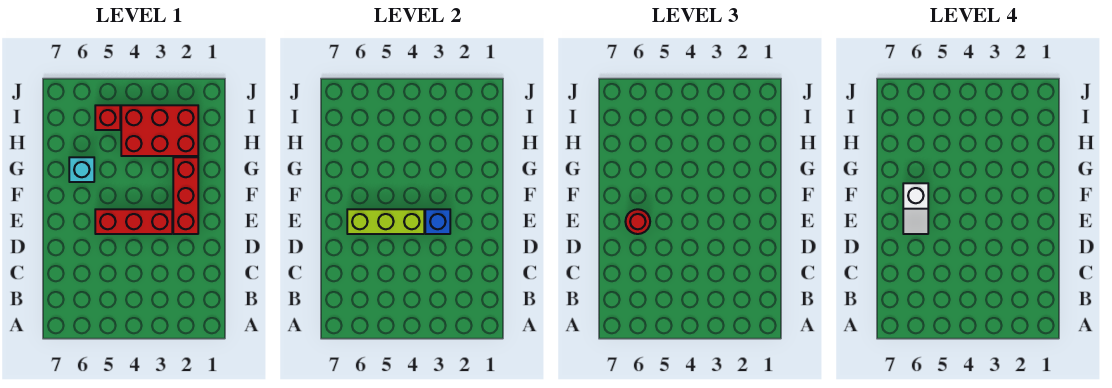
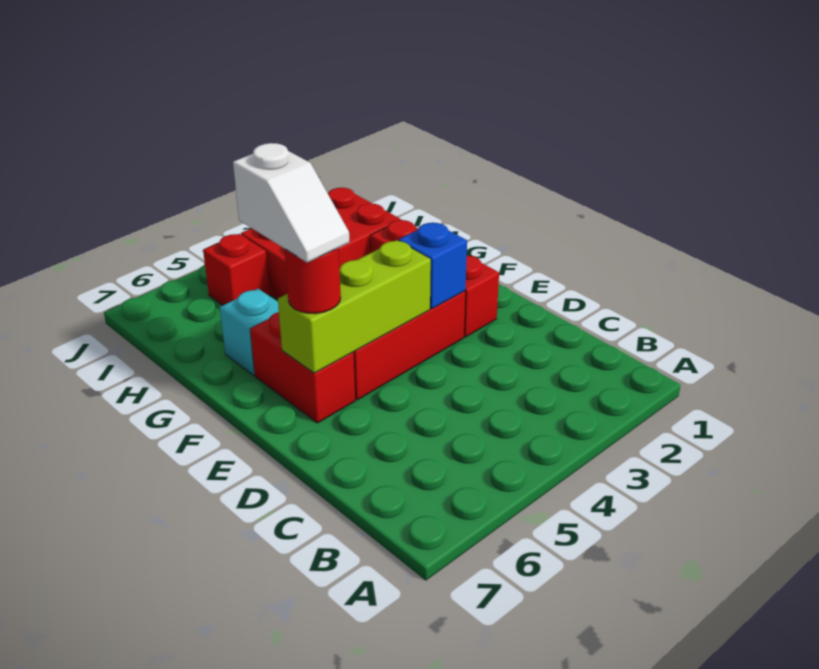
none -> red brick E6:F6 level 1

